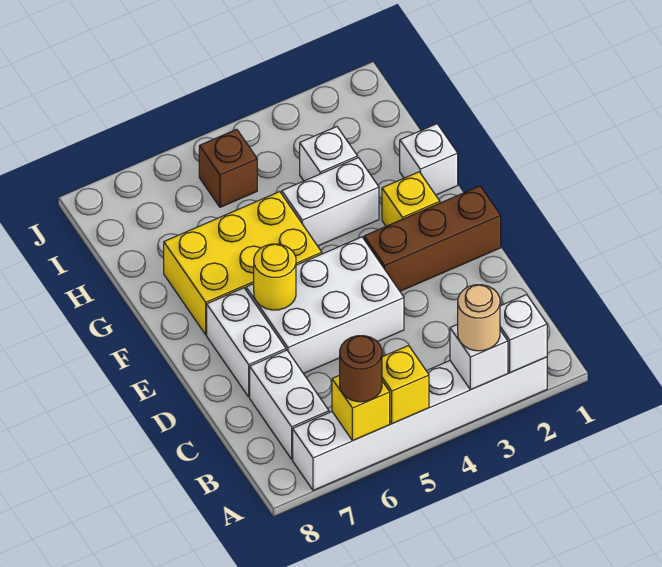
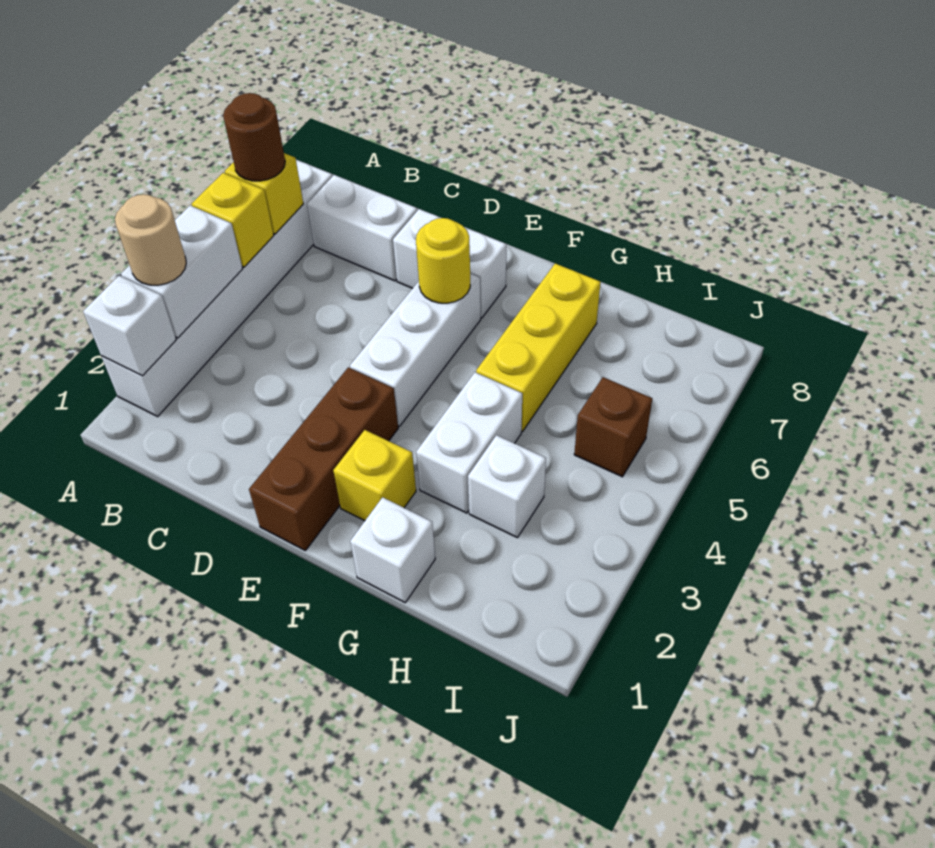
white brick A3 level 2 -> white brick A3:A4 level 2
white brick D4:E6 level 1 -> white brick E4:E6 level 1
yellow brick F5:G7 level 1 -> yellow brick G5:G7 level 1

